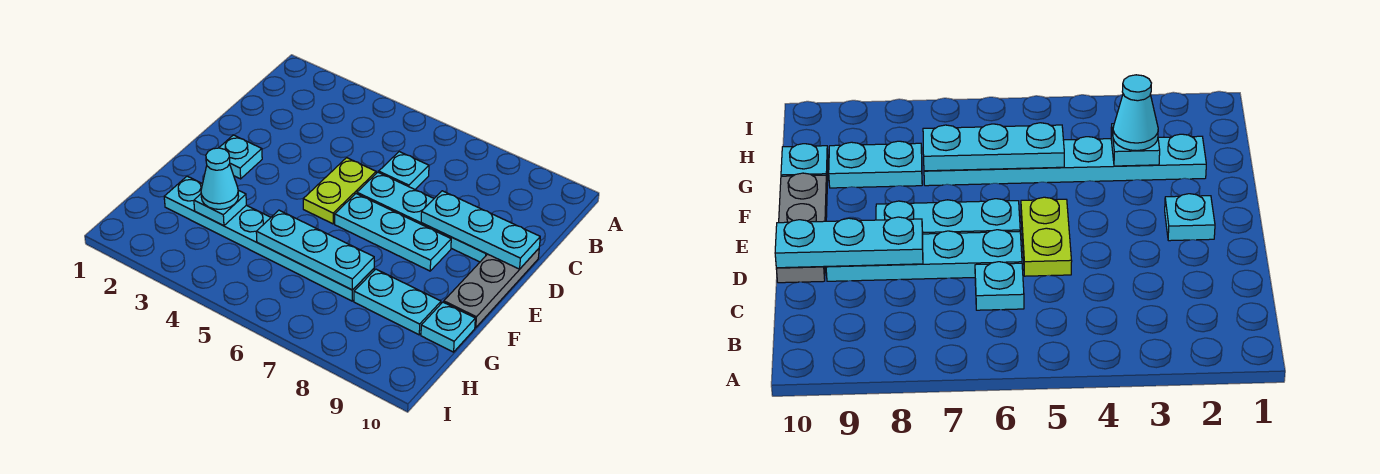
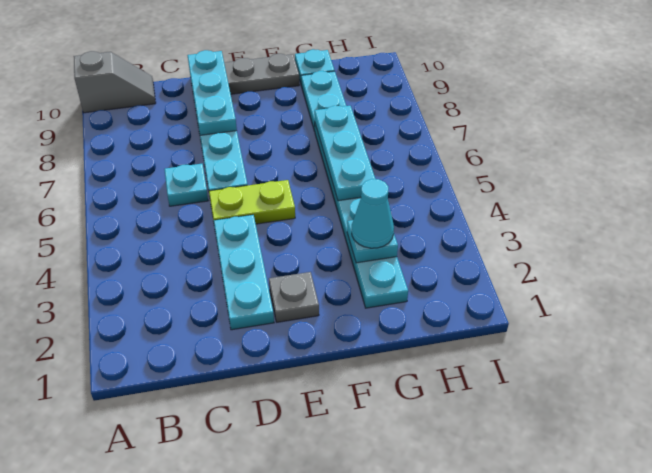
none -> grey slope A10:B10 level 1 top A
cyan plate E2 level 1 -> grey plate E2 level 1
cyan plate E6:E8 level 1 -> cyan plate D2:D4 level 1

